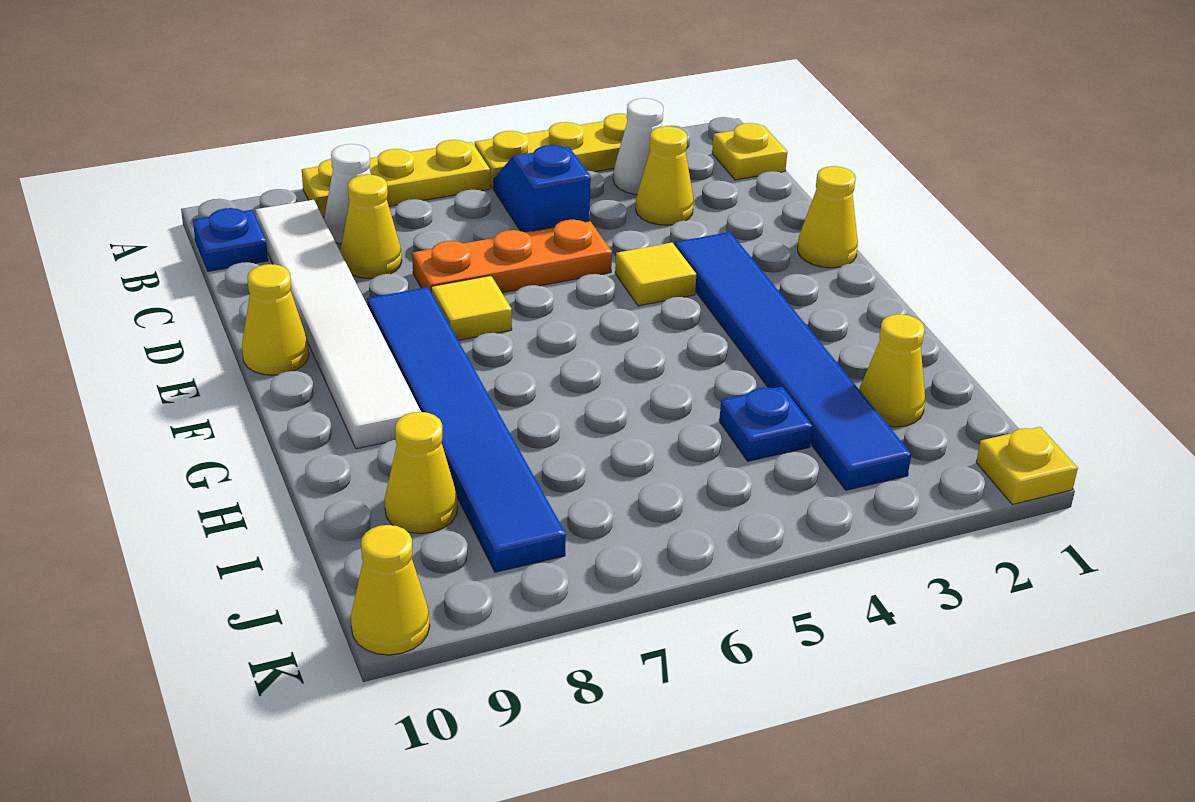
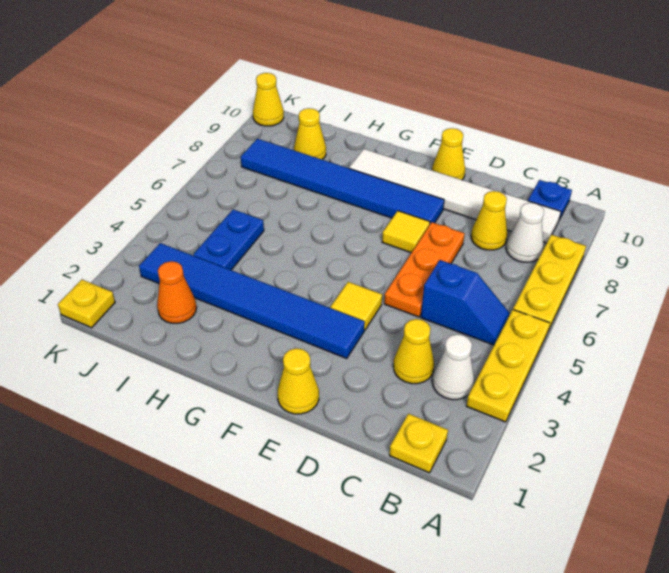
yellow cone I2 level 1 -> orange cone I2 level 1
blue plate I4 level 1 -> blue plate I4:I5 level 1

